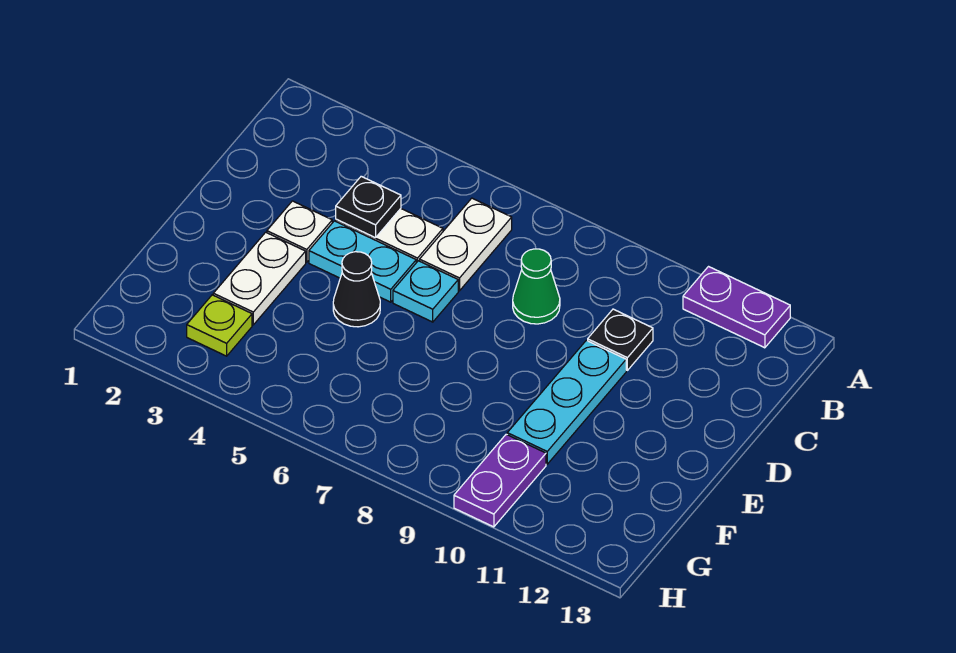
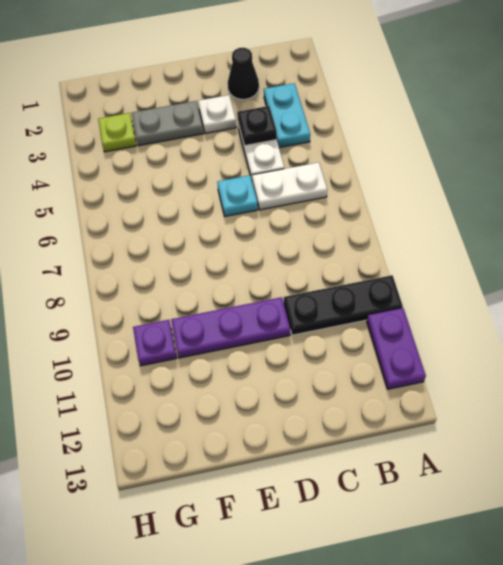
green cone C8 level 1 -> none
black plate C10 level 1 -> black plate A10:C10 level 1
cyan plate D4:D5 level 1 -> cyan plate B3:B4 level 1
cyan plate D10:F10 level 1 -> purple plate D10:F10 level 1
white plate E3:F3 level 1 -> grey plate E3:F3 level 1
black cone E5 level 1 -> black cone C2 level 1
purple plate G10:H10 level 1 -> purple plate G10 level 1

